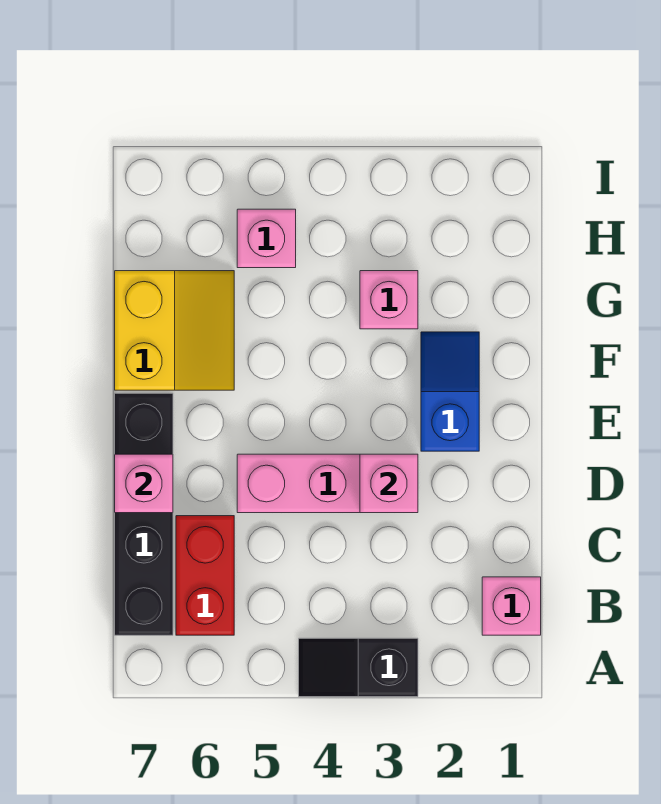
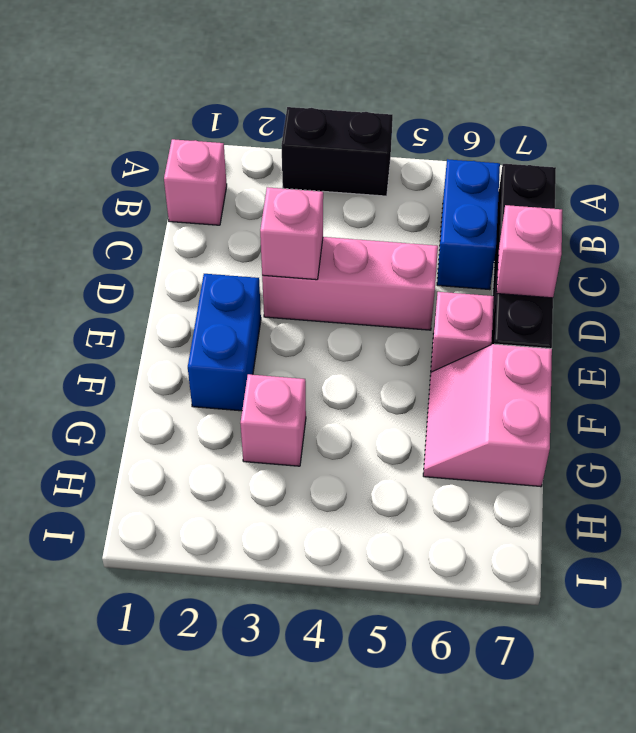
black slope A3:A4 level 1 top 3 -> black brick A3:A4 level 1
red brick B6:C6 level 1 -> blue brick B6:C6 level 1
blue slope E2:F2 level 1 top E -> blue brick E2:F2 level 1
yellow slope F6:G7 level 1 top 7 -> pink slope F6:G7 level 1 top 7
pink brick H5 level 1 -> pink brick E6 level 1

